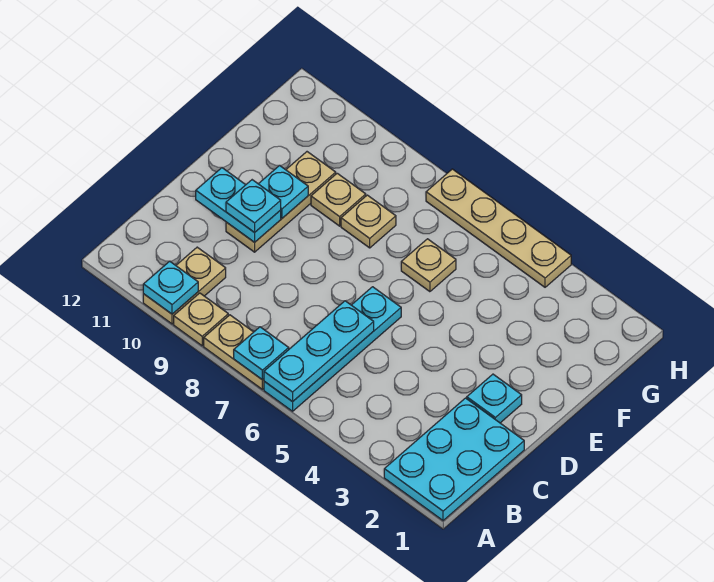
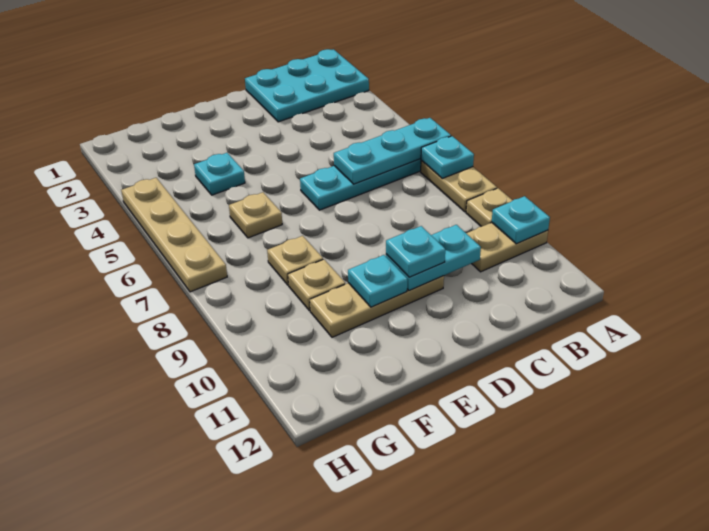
cyan plate D2 level 1 -> cyan plate F4 level 1
cyan plate D10:D11 level 2 -> cyan plate C10:D10 level 2

